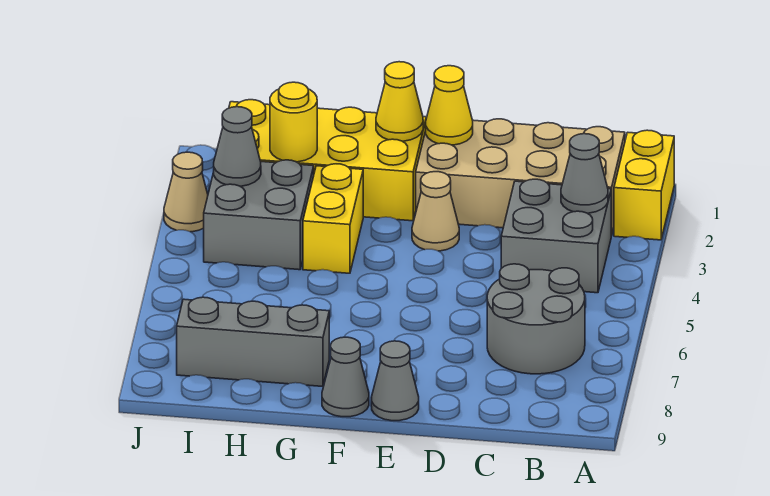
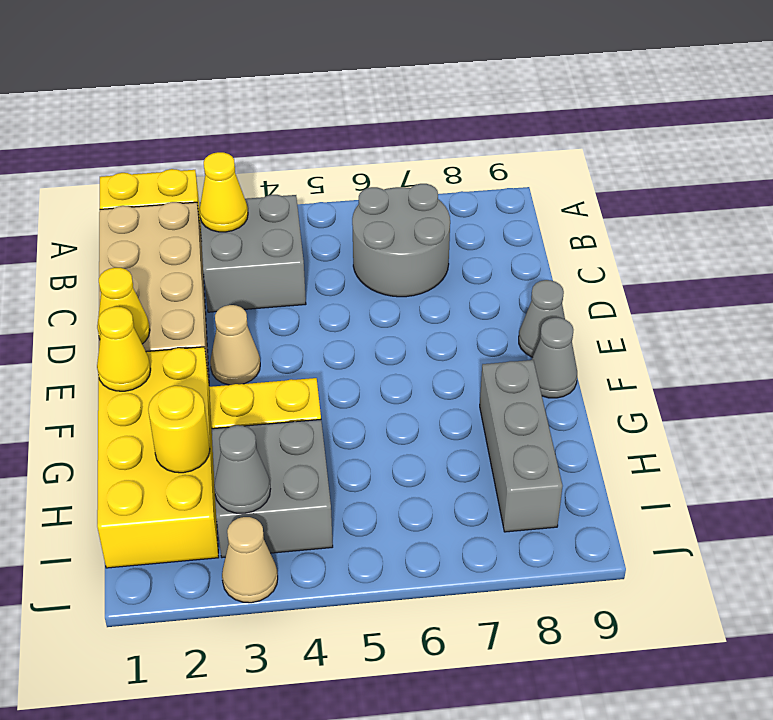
grey cone B3 level 2 -> yellow cone B3 level 2

